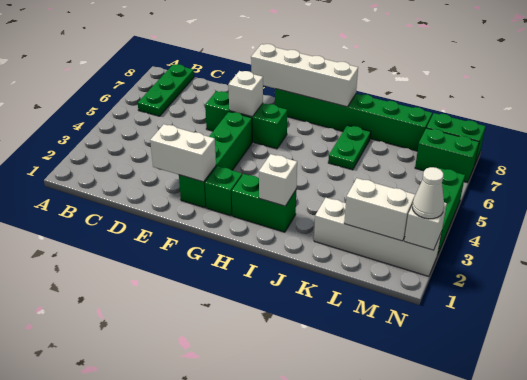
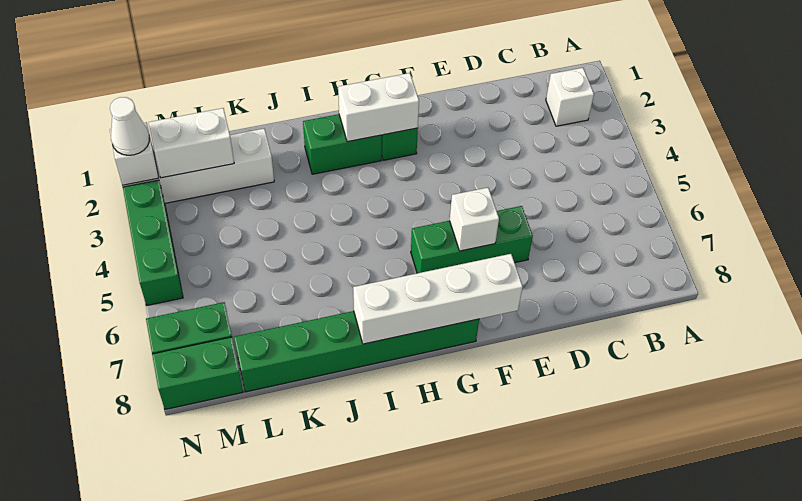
green plate B6:B8 level 1 -> none
white brick E2:F2 level 2 -> white brick G2:H2 level 2
green brick F2:F5 level 1 -> none
white brick I2 level 2 -> white brick B2 level 1
green plate J6:J7 level 1 -> none

